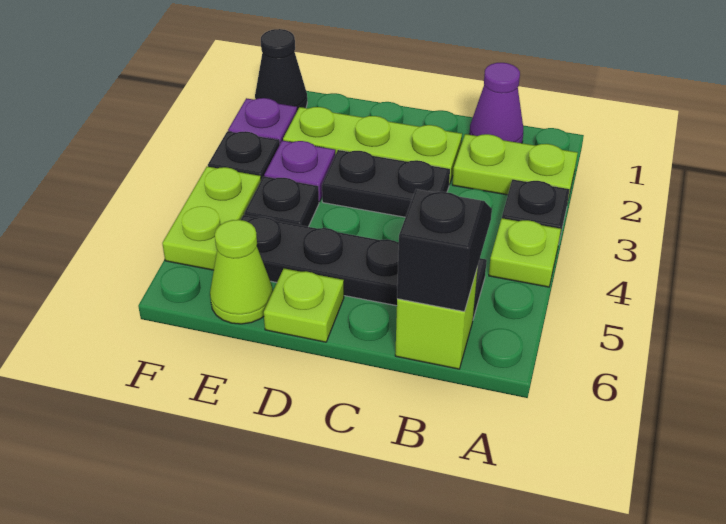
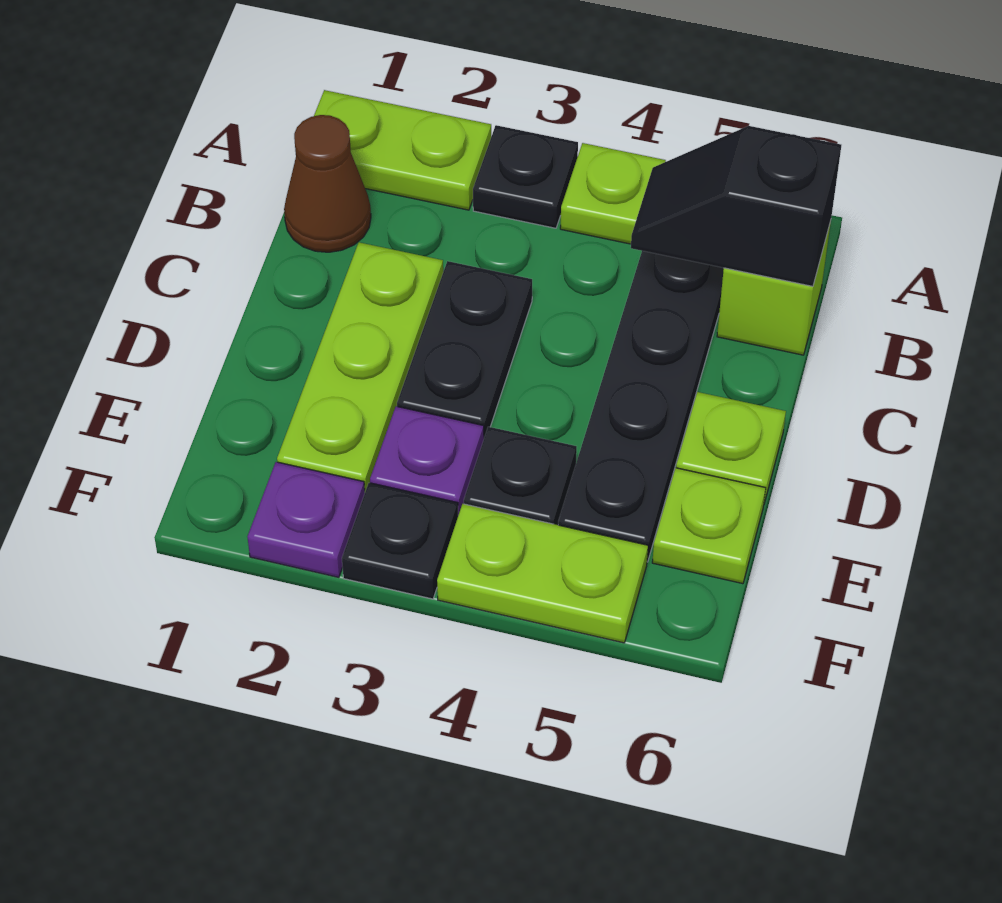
lime plate A2:B2 level 1 -> lime plate A1:A2 level 1
purple cone B1 level 1 -> brown cone B1 level 1
lime cone E6 level 1 -> lime plate E6 level 1
black cone F1 level 1 -> none

